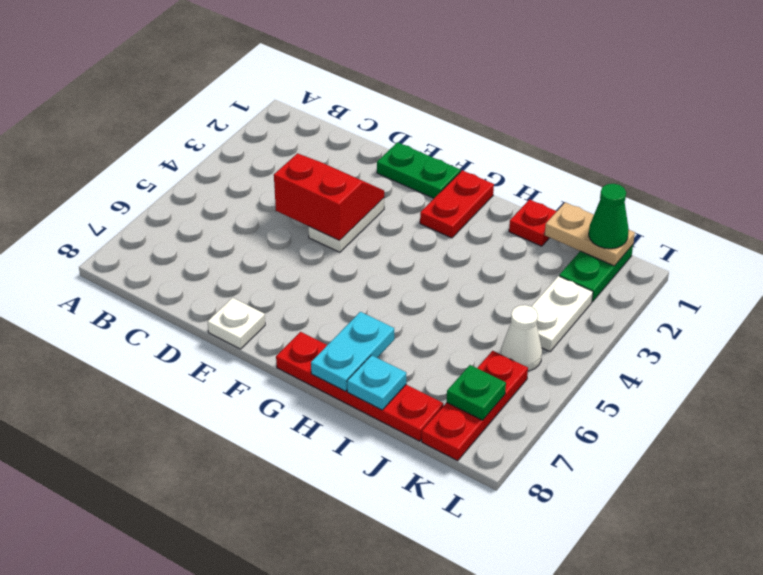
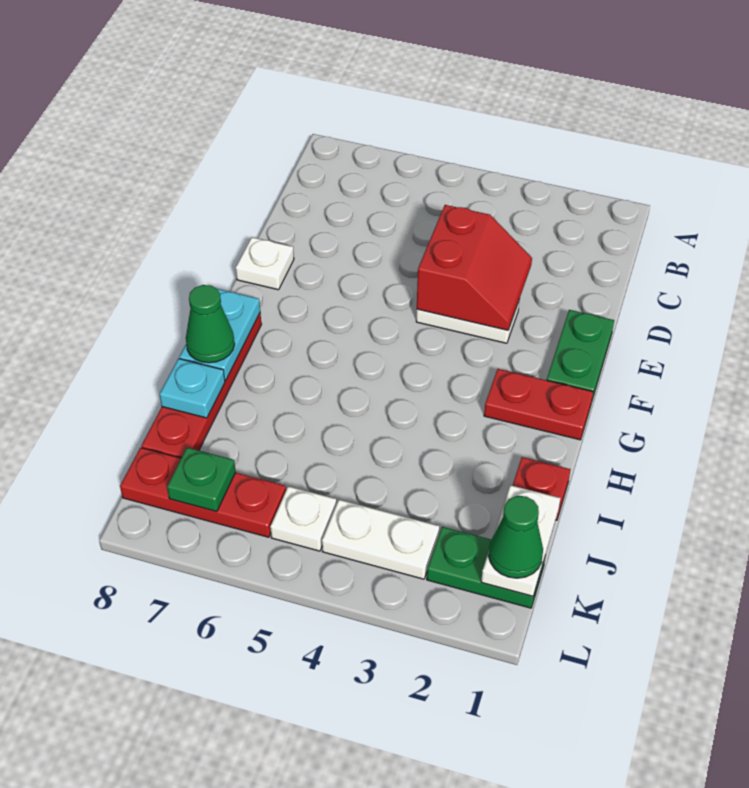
cyan plate H7:H8 level 2 -> cyan plate G8:H8 level 2
none -> green cone H8 level 3
tan plate J1:K1 level 2 -> white plate J1:K1 level 2
white cone K5 level 1 -> white plate K5 level 1

